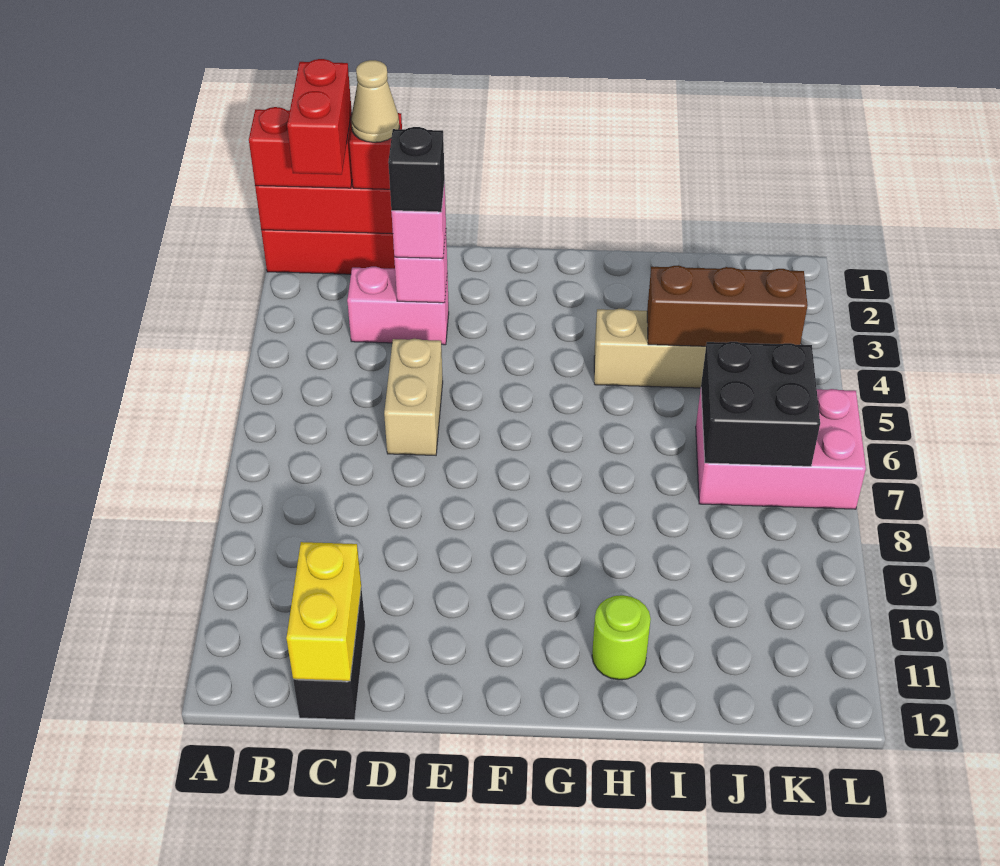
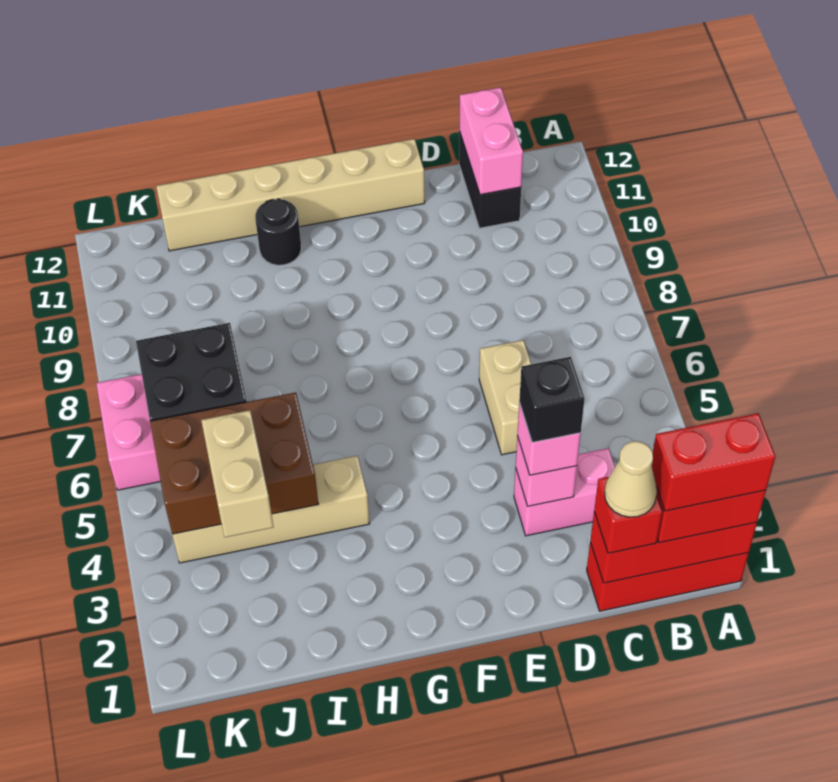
red brick B1:B2 level 4 -> red brick A1:B1 level 4
yellow brick C11:C12 level 2 -> pink brick C11:C12 level 2
none -> tan brick E12:J12 level 1
lime round brick H11 level 1 -> black round brick H11 level 1
brown brick I4:K4 level 2 -> brown brick I4:K5 level 2
none -> tan brick J3:J4 level 3

